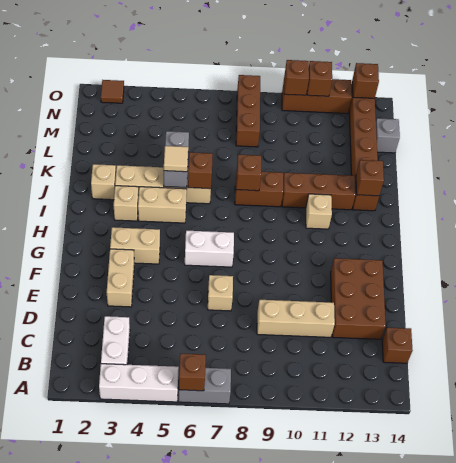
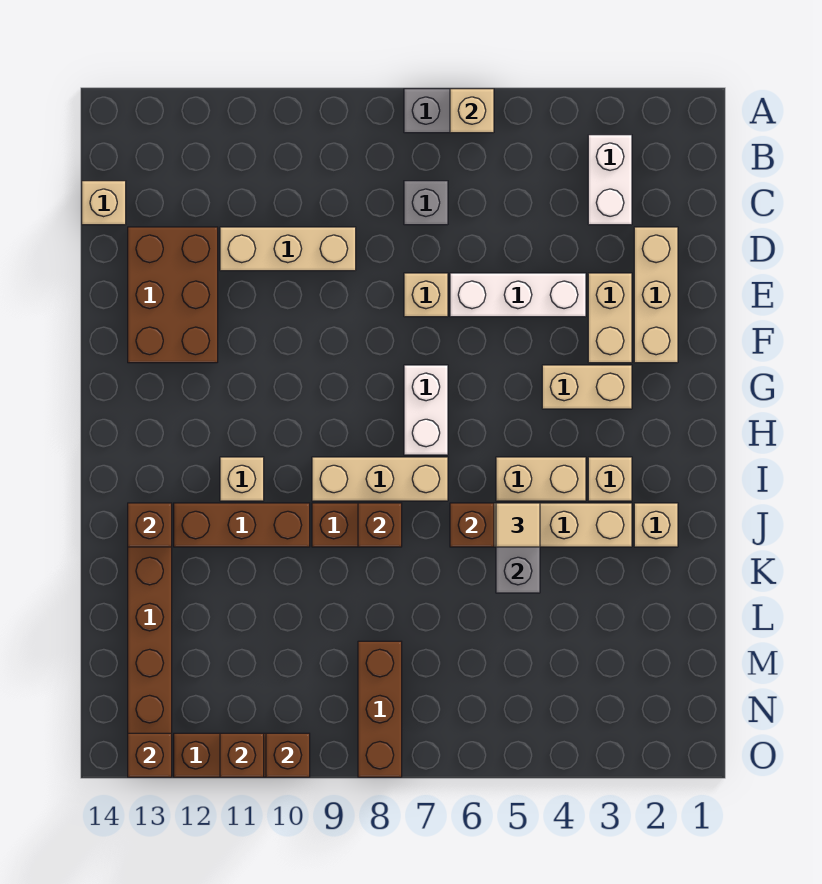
white brick A3:A5 level 1 -> white brick E4:E6 level 1
brown brick A6 level 2 -> tan brick A6 level 2
brown brick C14 level 1 -> tan brick C14 level 1
none -> tan brick D2:F2 level 1
white brick G6:G7 level 1 -> white brick G7:H7 level 1
none -> tan brick I7:I9 level 1
grey brick M14 level 1 -> grey brick C7 level 1
brown tile O2 level 1 -> none

